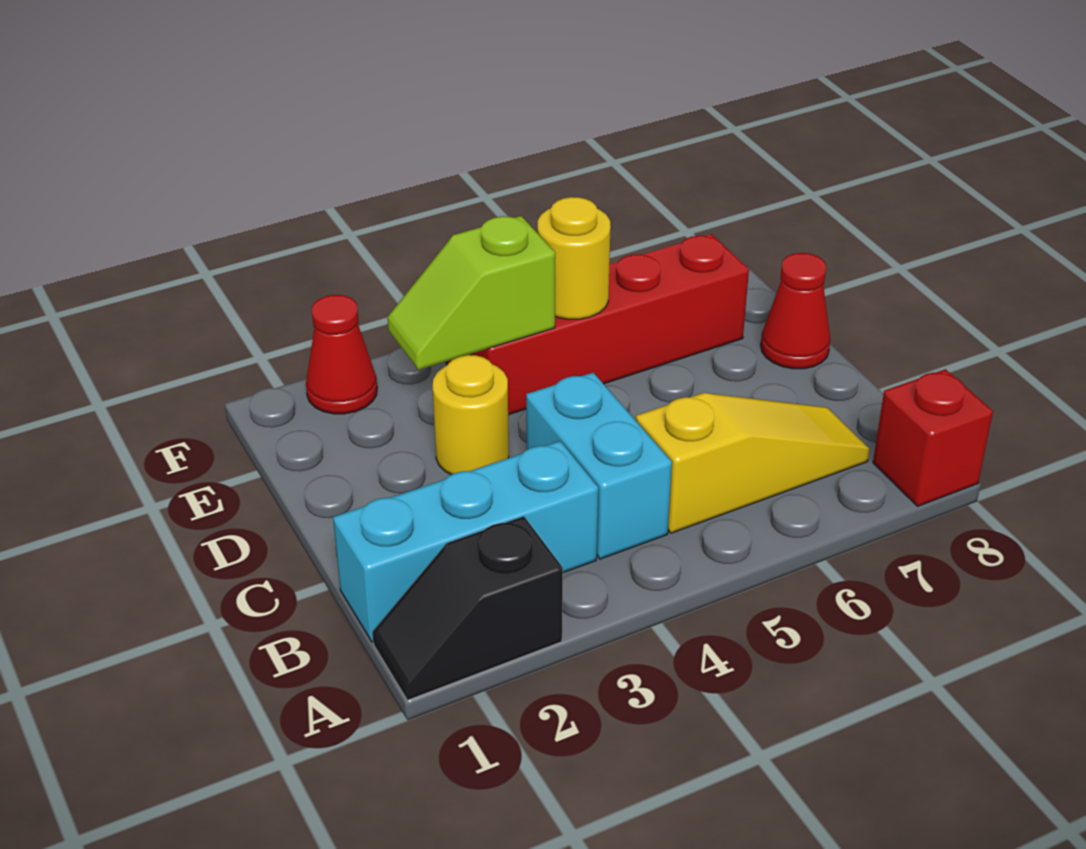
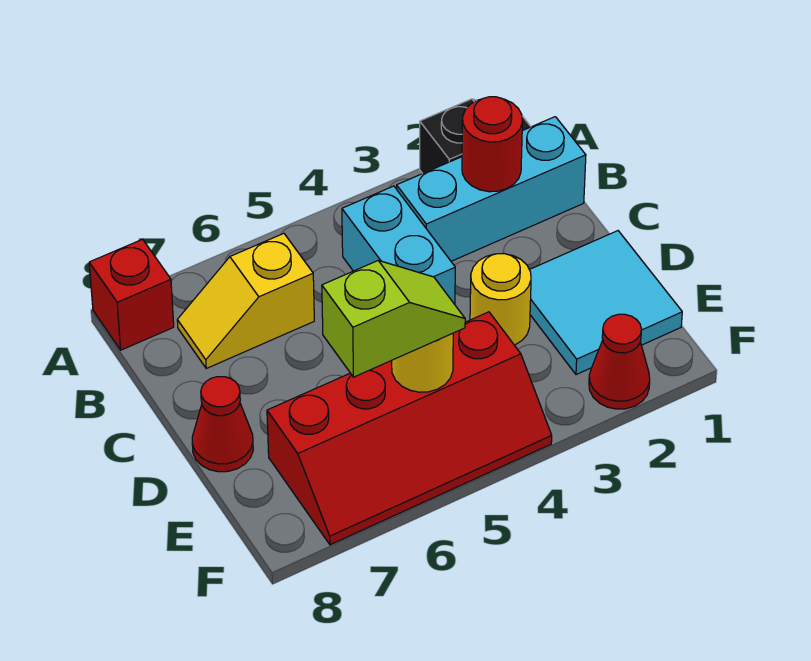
none -> red round brick B2 level 2
yellow slope B5:B7 level 1 top 5 -> yellow slope B6:B7 level 1 top 6
none -> cyan tile D1:E2 level 1
lime slope E3:E4 level 2 top 4 -> lime slope E5:E6 level 3 top 6

